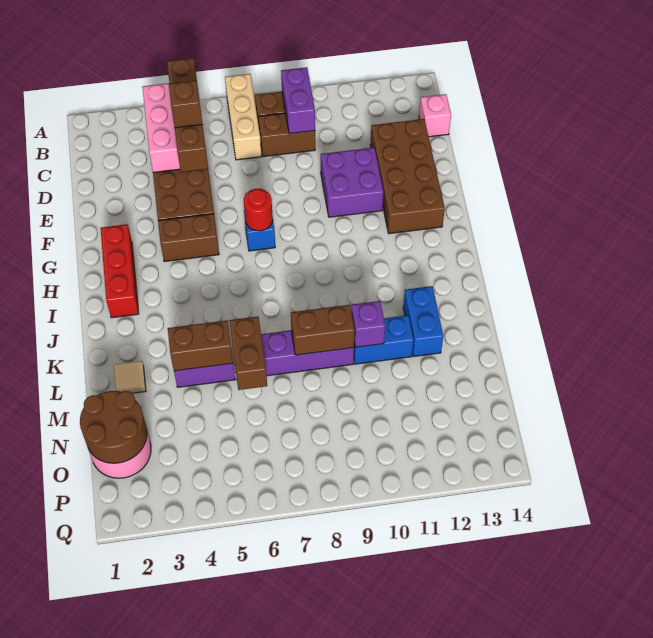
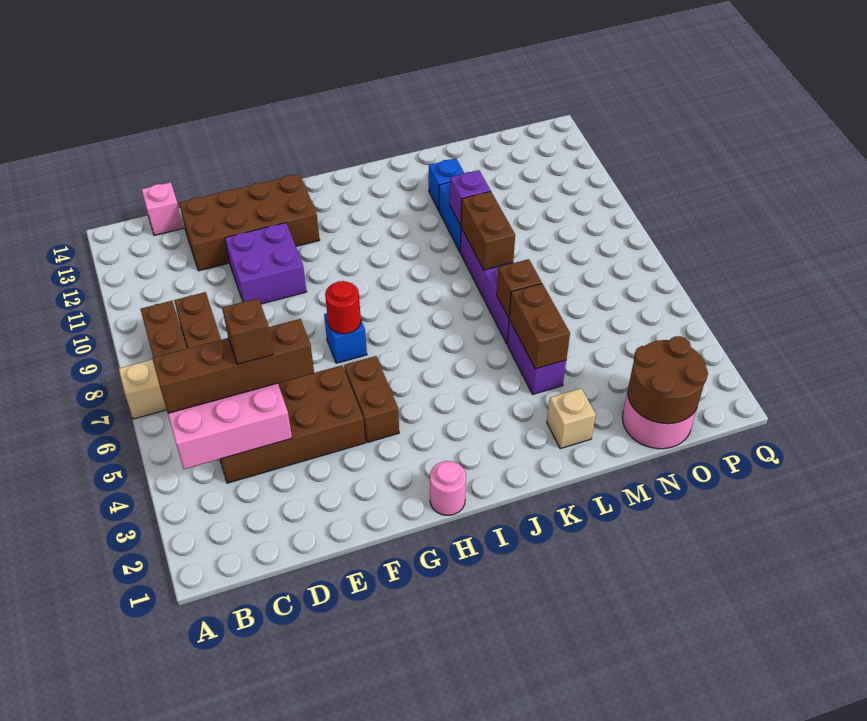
purple brick B9:C9 level 2 -> none
red brick G2:I2 level 1 -> none
none -> pink round brick H1 level 1
blue brick K12:L12 level 1 -> blue brick L12 level 1
tan tile L2 level 1 -> tan brick L2 level 1
brown brick L6:M6 level 2 -> brown brick L6 level 2

